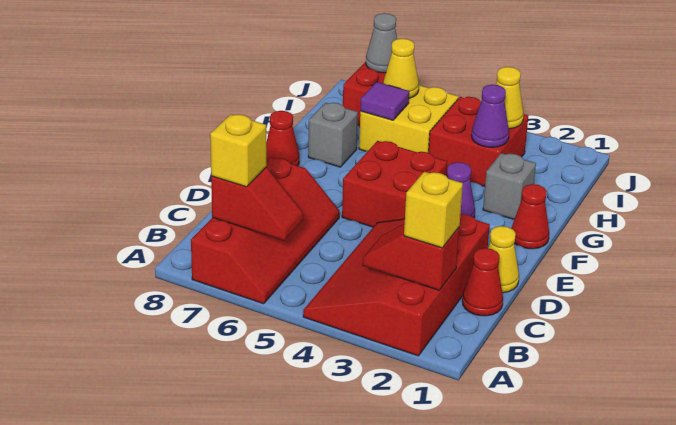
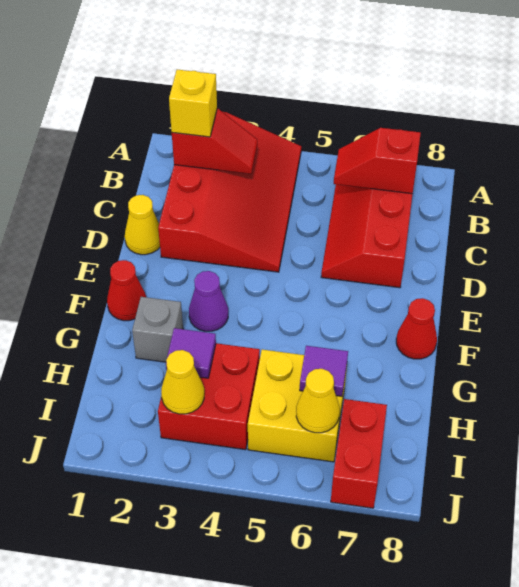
yellow brick B7 level 3 -> none
red cone C1 level 1 -> none
red brick E4:F5 level 1 -> none
grey brick G7 level 1 -> none
purple cone H3 level 2 -> purple tile H3 level 2
grey cone J7 level 2 -> none

